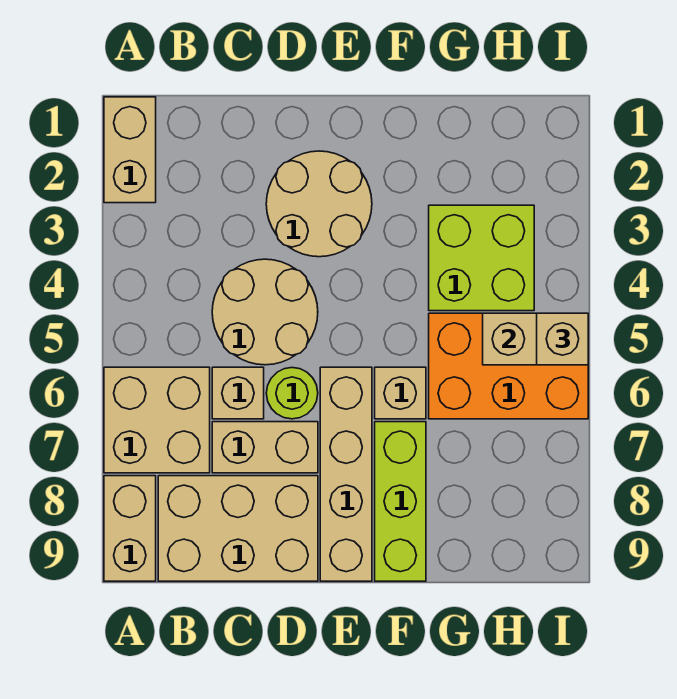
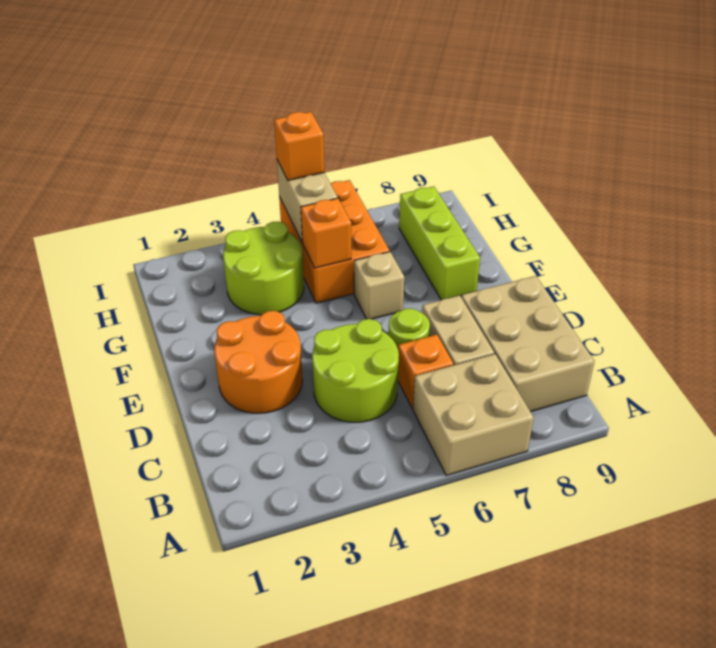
tan brick A1:A2 level 1 -> none
tan brick A8:A9 level 1 -> none
tan round brick C4:D5 level 1 -> lime round brick C4:D5 level 1
tan brick C6 level 1 -> orange brick C6 level 1
tan round brick D2:E3 level 1 -> orange round brick D2:E3 level 1
tan brick E6:E9 level 1 -> none
lime brick F7:F9 level 1 -> lime brick F8:H8 level 1
lime brick G3:H4 level 1 -> lime round brick G3:H4 level 1
none -> orange brick G5 level 2
tan brick I5 level 3 -> orange brick I5 level 3

